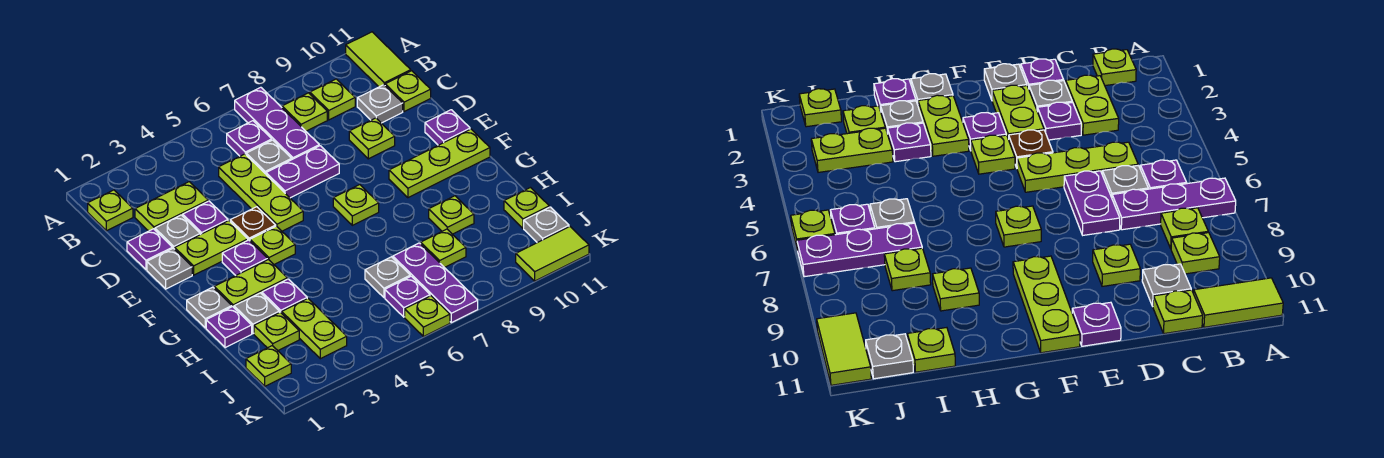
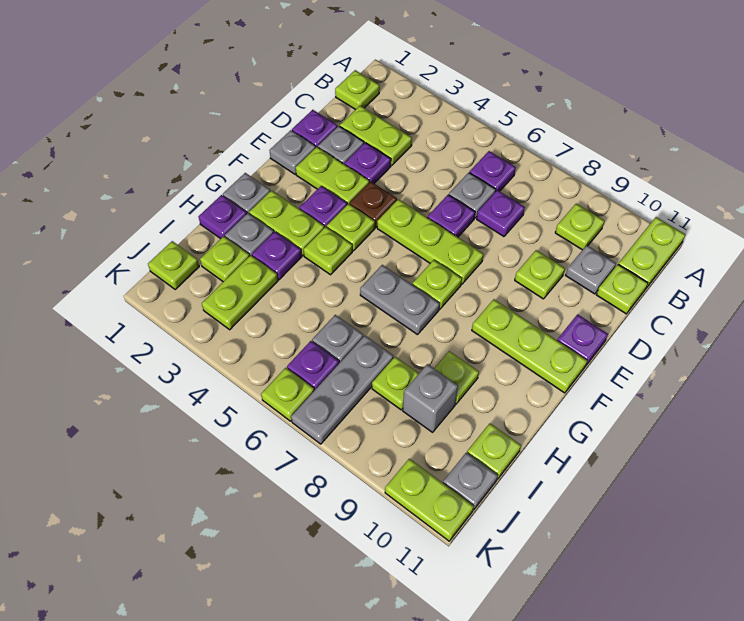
purple plate A7:C7 level 1 -> purple plate C7 level 1
lime tile A11:B11 level 1 -> lime plate A11:B11 level 1
lime plate B8 level 1 -> lime plate G4 level 1
lime plate C5:E5 level 1 -> lime plate E5:E7 level 1
purple plate D6:D7 level 1 -> purple plate D6 level 1
none -> grey plate G6:G7 level 1
purple plate I7:K7 level 1 -> grey plate I7:K7 level 1
none -> grey brick I9 level 1
lime tile K10:K11 level 1 -> lime plate K10:K11 level 1

